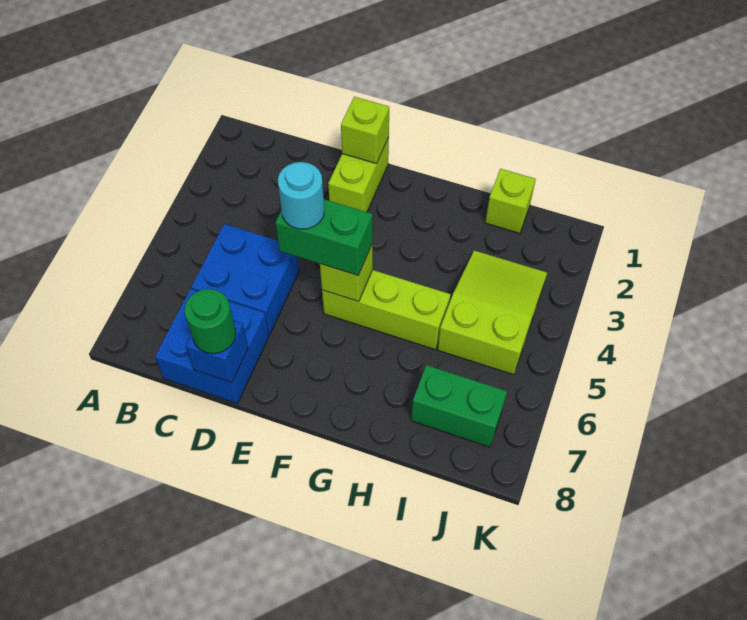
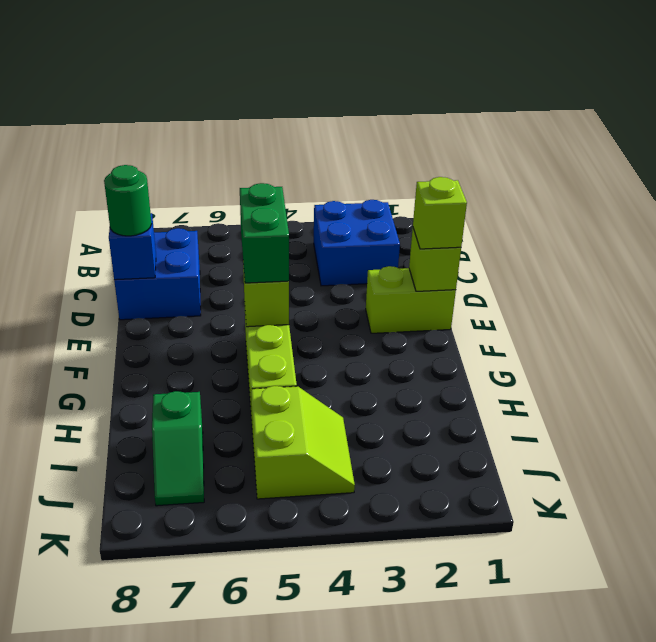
blue brick C5:D6 level 1 -> blue brick B2:C3 level 1
cyan round brick E5 level 4 -> none
lime brick I1 level 1 -> lime brick E1 level 3
lime slope I3:J5 level 1 top 5 -> lime slope I4:J5 level 1 top 5
green brick I7:J7 level 1 -> green slope I7:J7 level 1 top I

